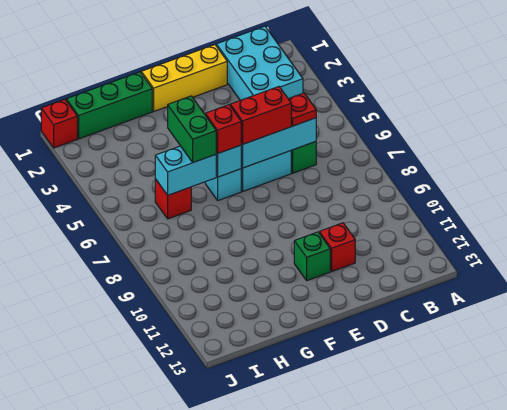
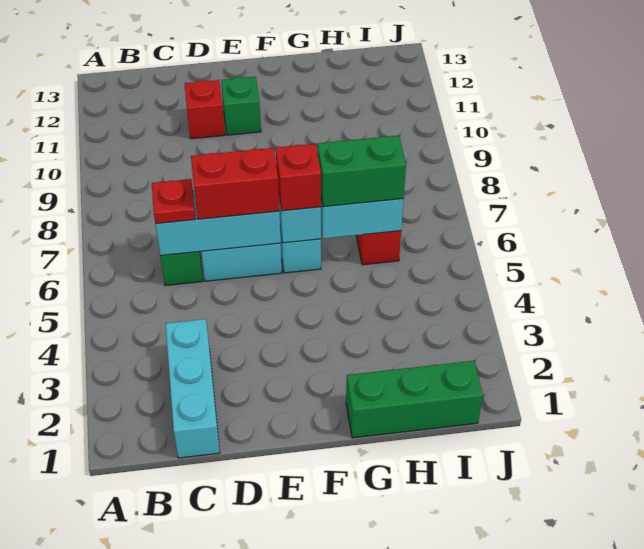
cyan brick B1:C3 level 1 -> cyan brick C1:C3 level 1
yellow brick D1:F1 level 1 -> none
green brick G5:G6 level 3 -> green brick G6:H6 level 3
red brick J1 level 1 -> none

